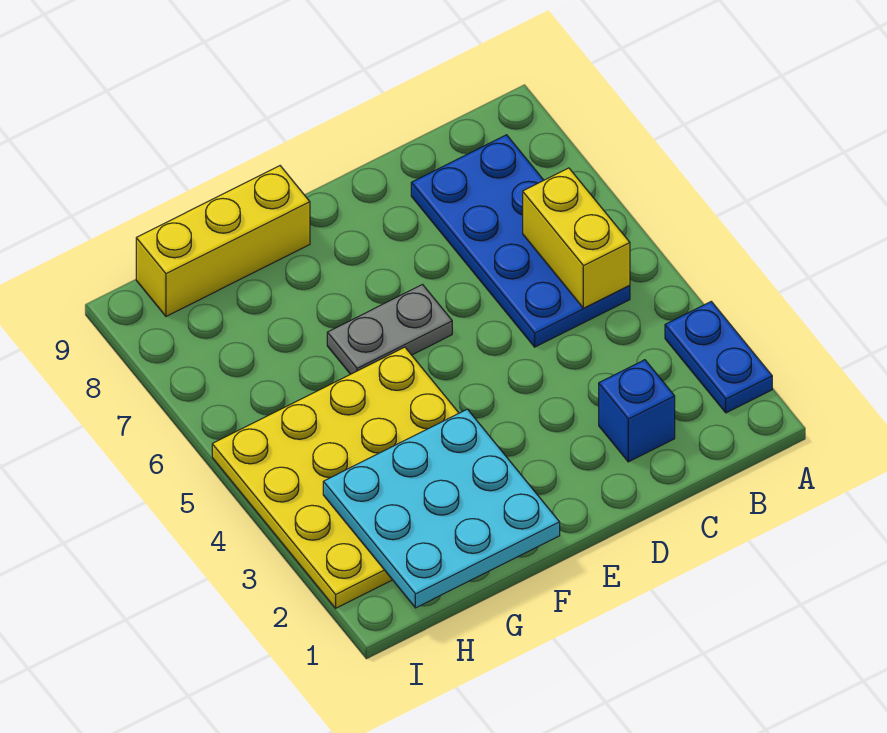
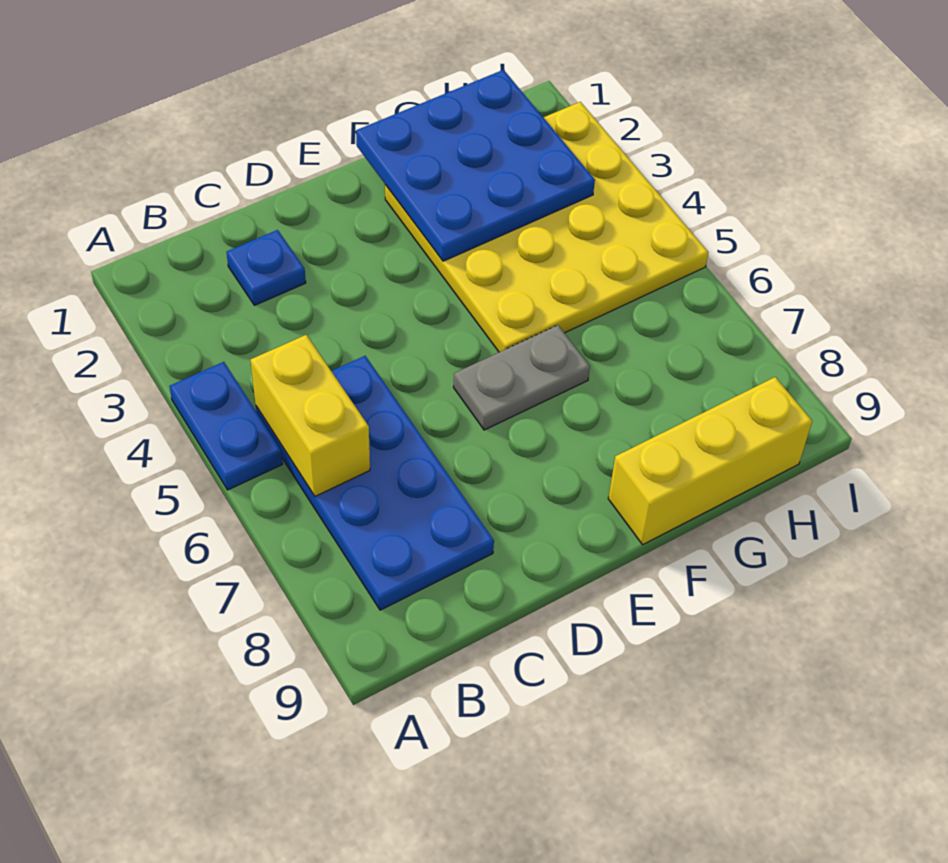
blue plate A2:A3 level 1 -> blue plate A4:A5 level 1
blue brick C2 level 1 -> blue plate C2 level 1
cyan plate F1:H3 level 2 -> blue plate F1:H3 level 2

